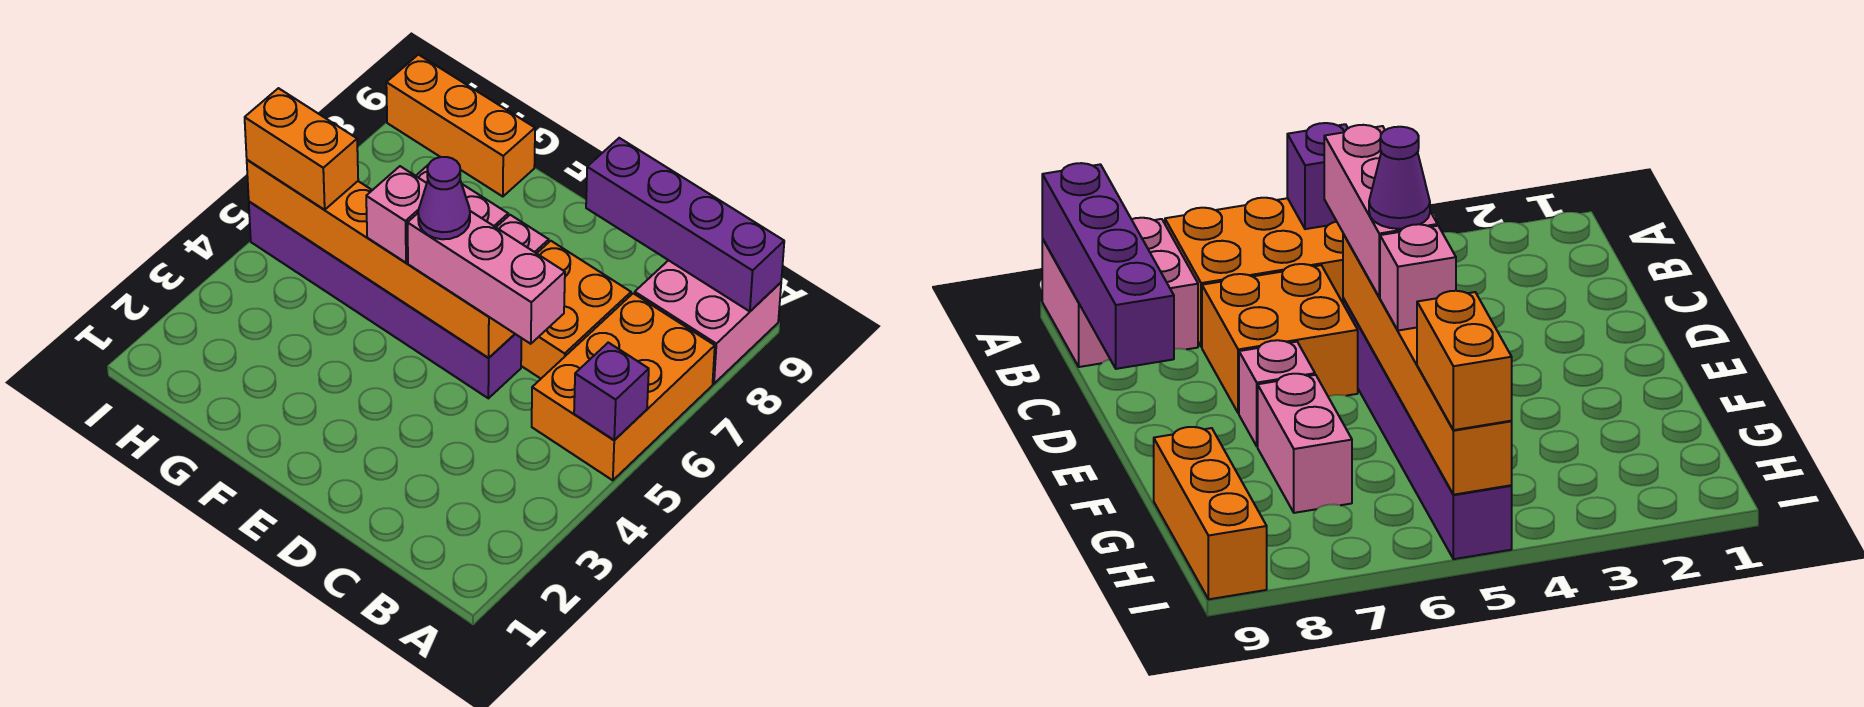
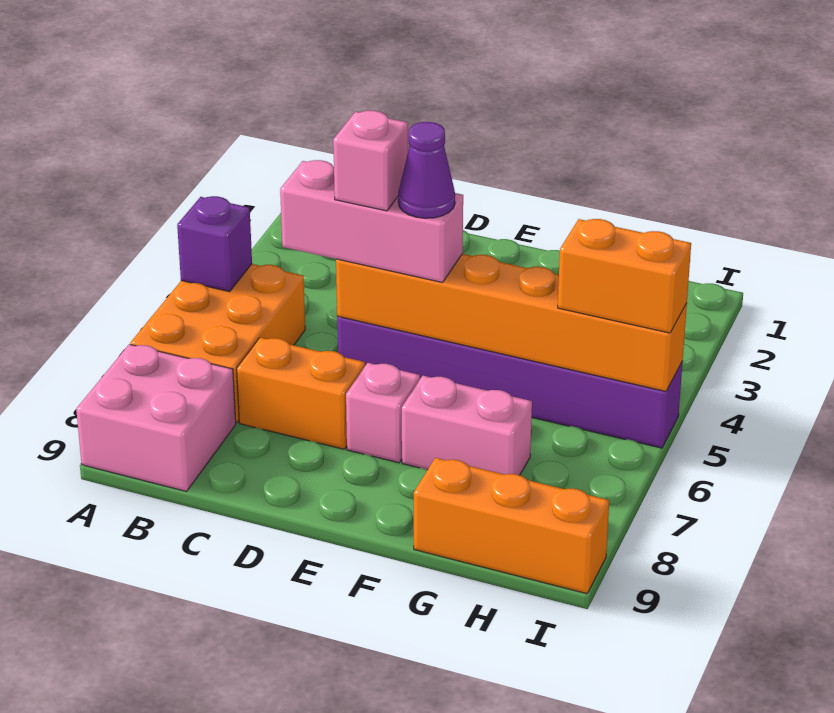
purple brick A9:D9 level 2 -> none
orange brick C6:D7 level 1 -> orange brick C7:D7 level 1
pink brick F5 level 3 -> pink brick D5 level 4

